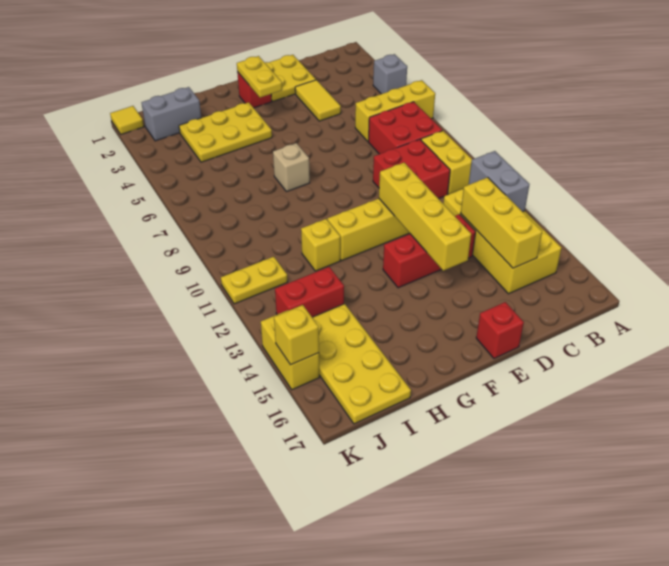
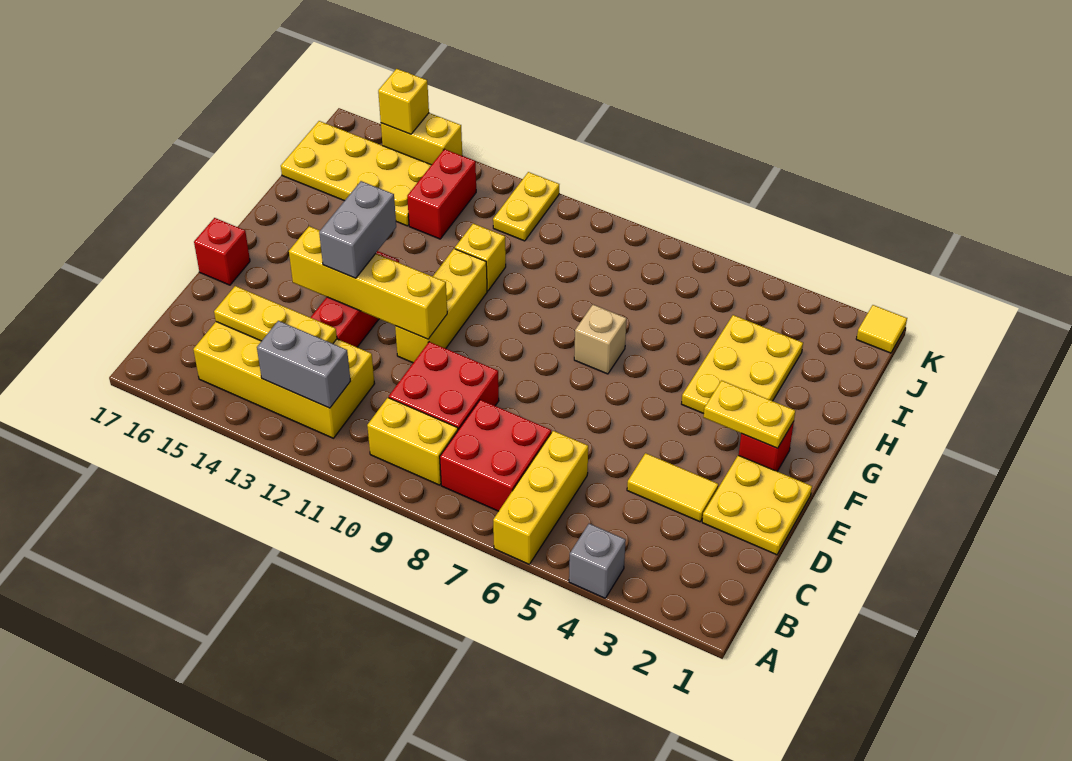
yellow brick C13:C15 level 2 -> yellow plate C13:C15 level 2
grey brick I2:J2 level 1 -> grey brick E13:F13 level 3

